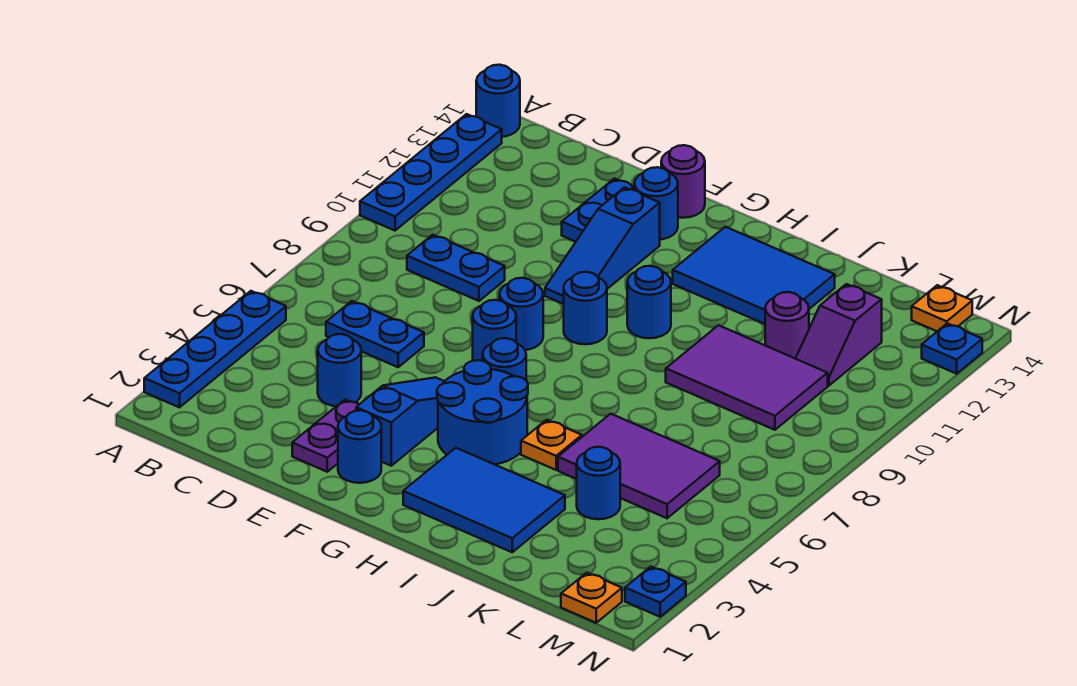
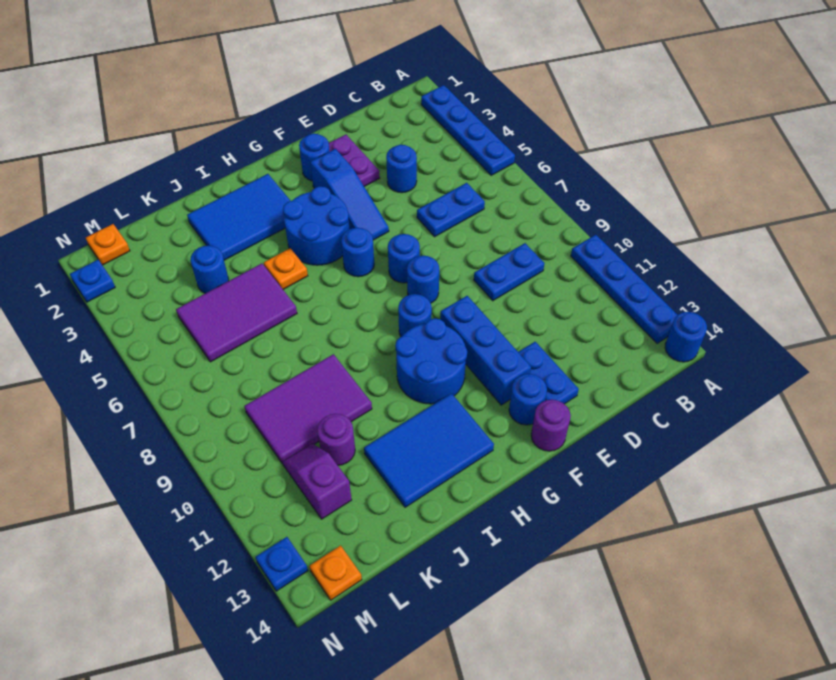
blue slope F10:F12 level 1 top 12 -> blue brick F10:F12 level 1
blue round brick H10 level 1 -> blue round brick G10:H11 level 1

